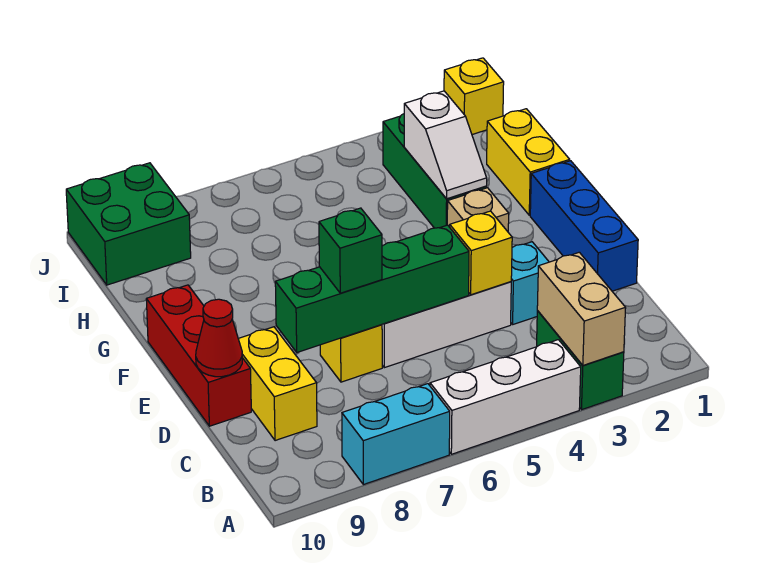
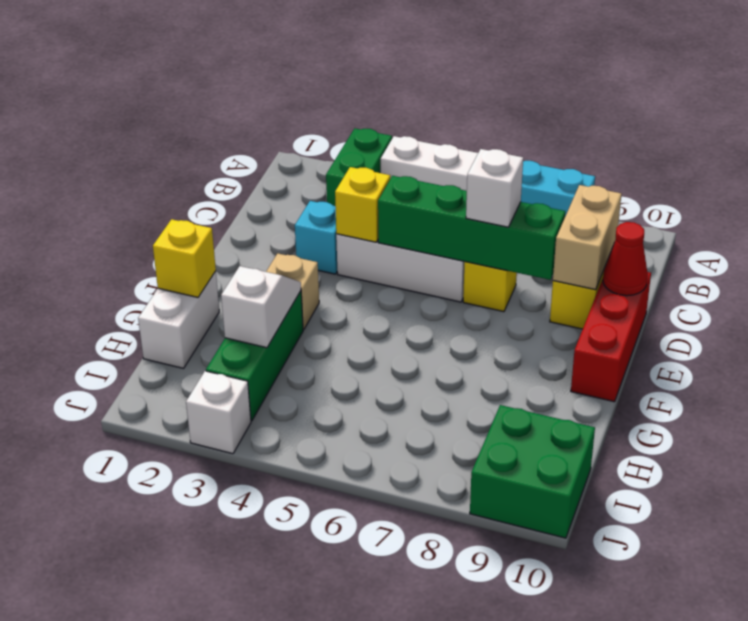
tan brick A3:B3 level 2 -> tan brick C9:D9 level 2
blue brick D1:F1 level 1 -> none
green brick D7 level 3 -> white brick D7 level 3
yellow brick G1:H1 level 1 -> white brick G1:H1 level 1
yellow brick J1 level 1 -> yellow brick G1 level 2
none -> white brick J3 level 1

